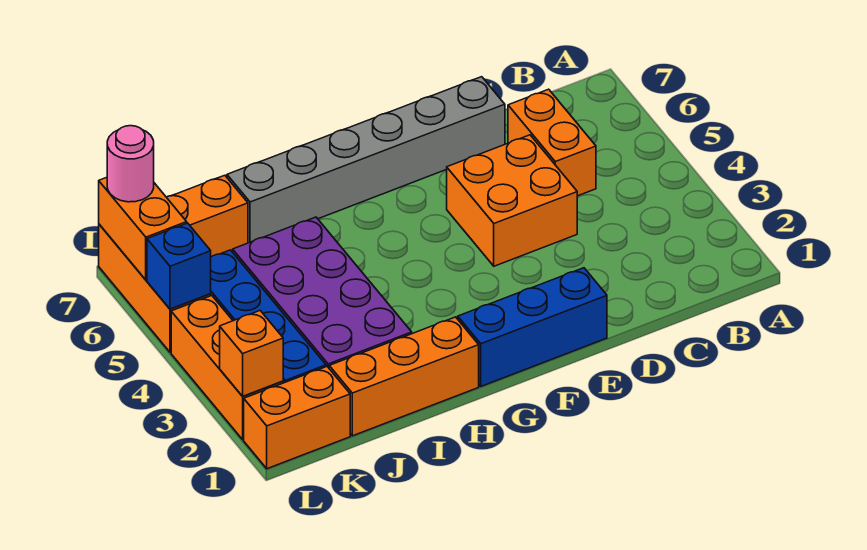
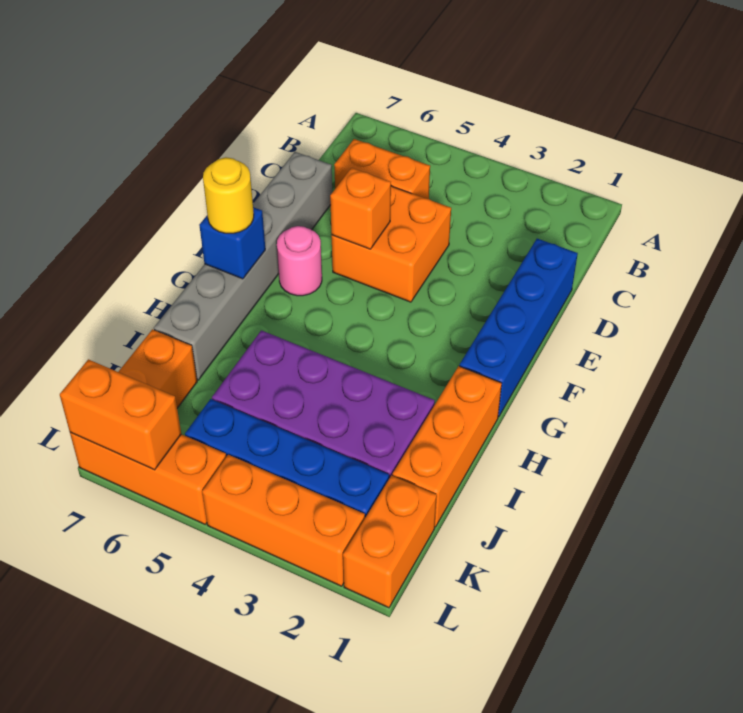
blue brick E1:G1 level 1 -> blue brick D1:G1 level 1
none -> yellow round brick G7 level 3
orange brick L2 level 2 -> orange brick E5 level 2
blue brick L5 level 2 -> blue brick G7 level 2
pink round brick L7 level 3 -> pink round brick F6 level 1

